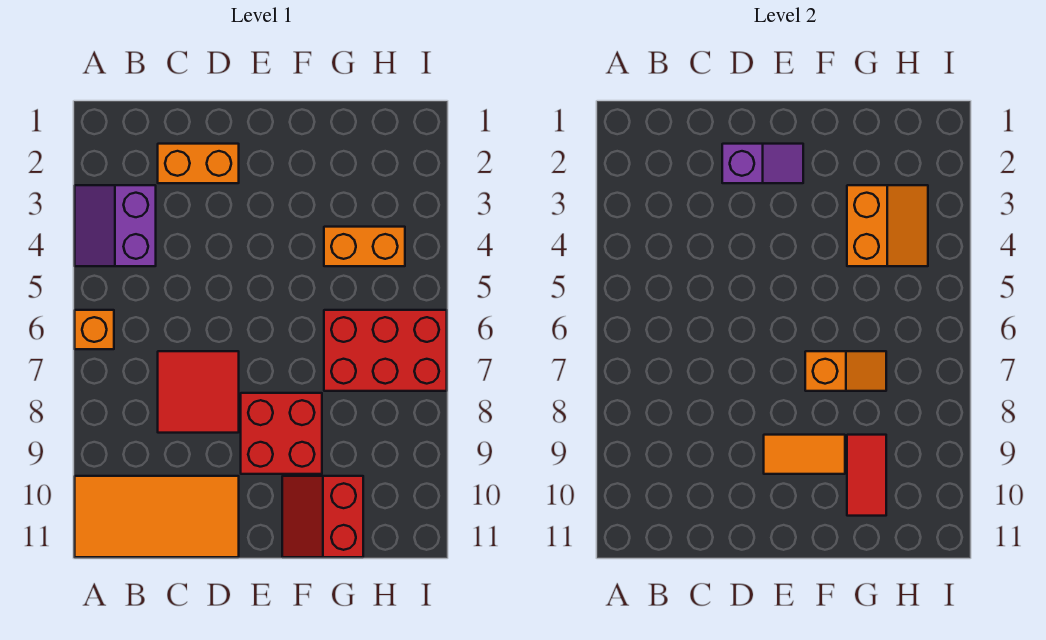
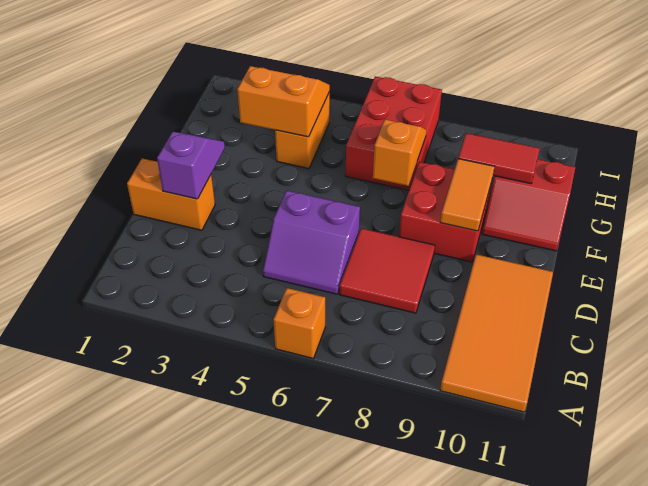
purple slope A3:B4 level 1 top B -> purple slope C5:D6 level 1 top D
orange brick C2:D2 level 1 -> orange brick D1:D2 level 1

